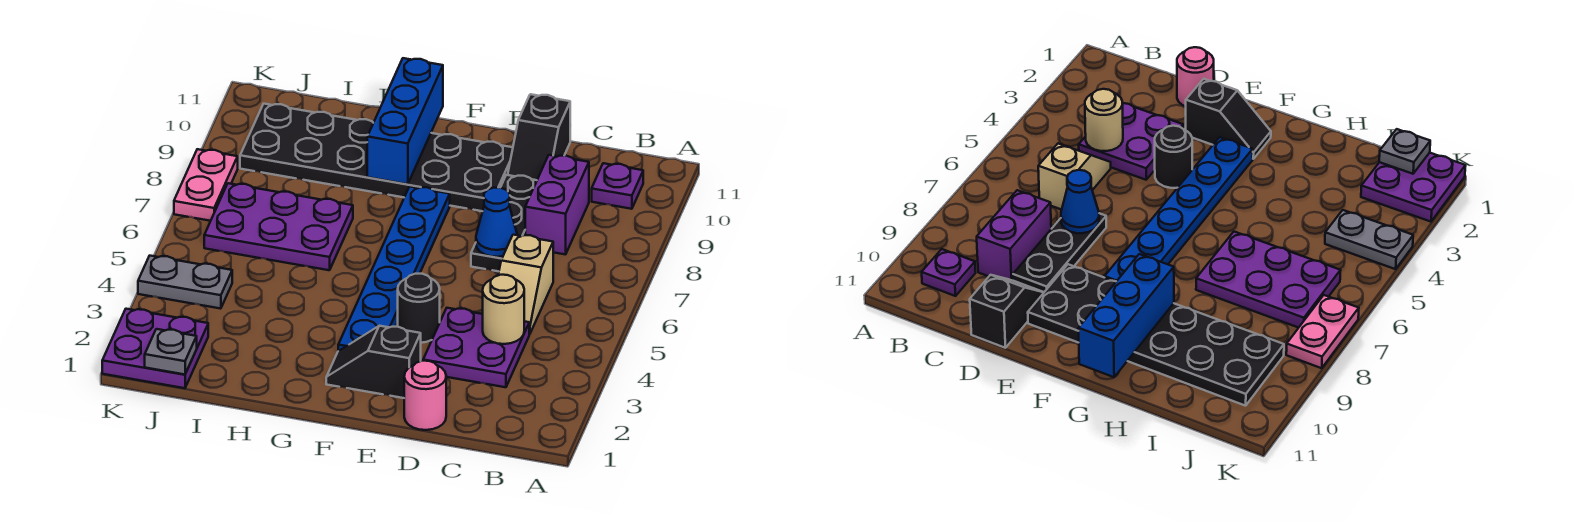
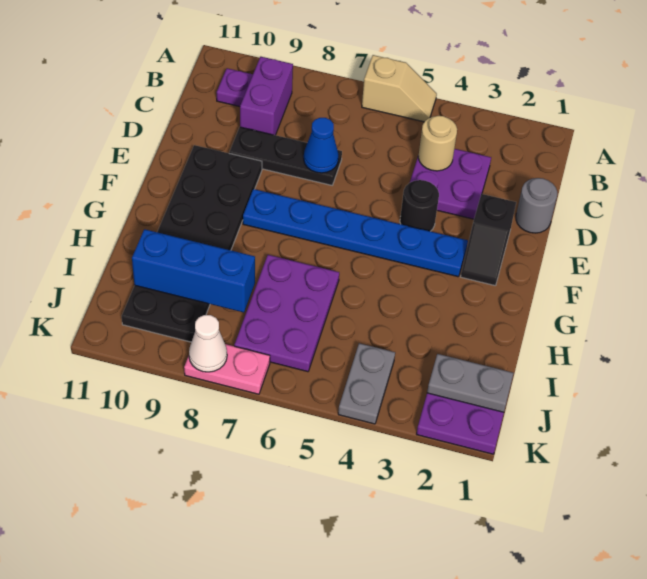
tan slope C5:C6 level 1 top 6 -> tan slope A5:A6 level 1 top 6
purple brick C8:C9 level 1 -> purple brick B9:C9 level 1
pink round brick D1 level 1 -> grey round brick D1 level 1
black slope D10:D11 level 1 top 11 -> none
blue brick G9:G11 level 2 -> blue brick I8:I10 level 2
grey plate J1 level 2 -> grey plate J1:J2 level 2
none -> white cone K8 level 2

